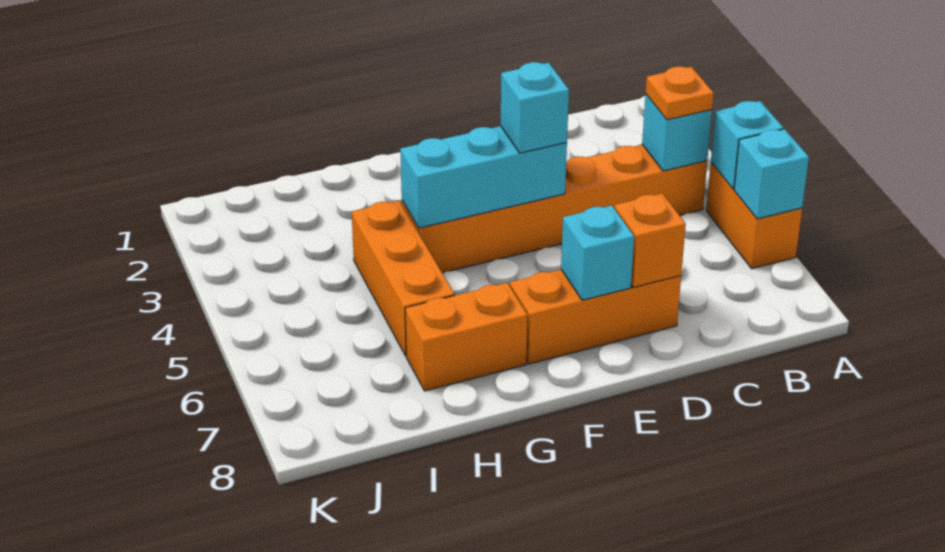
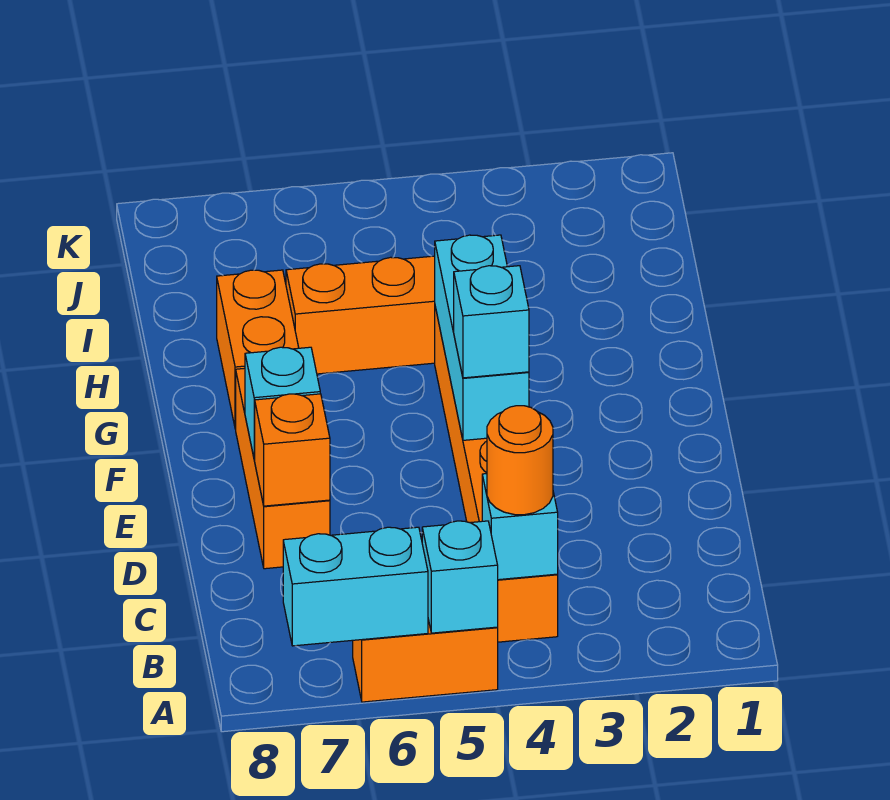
cyan brick A6 level 2 -> cyan brick A6:A7 level 2
orange plate B4 level 3 -> orange round brick B4 level 3

